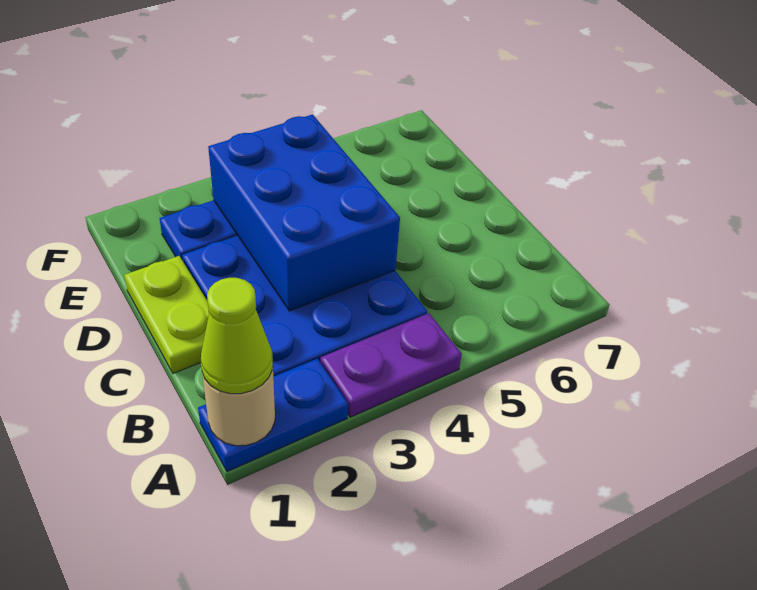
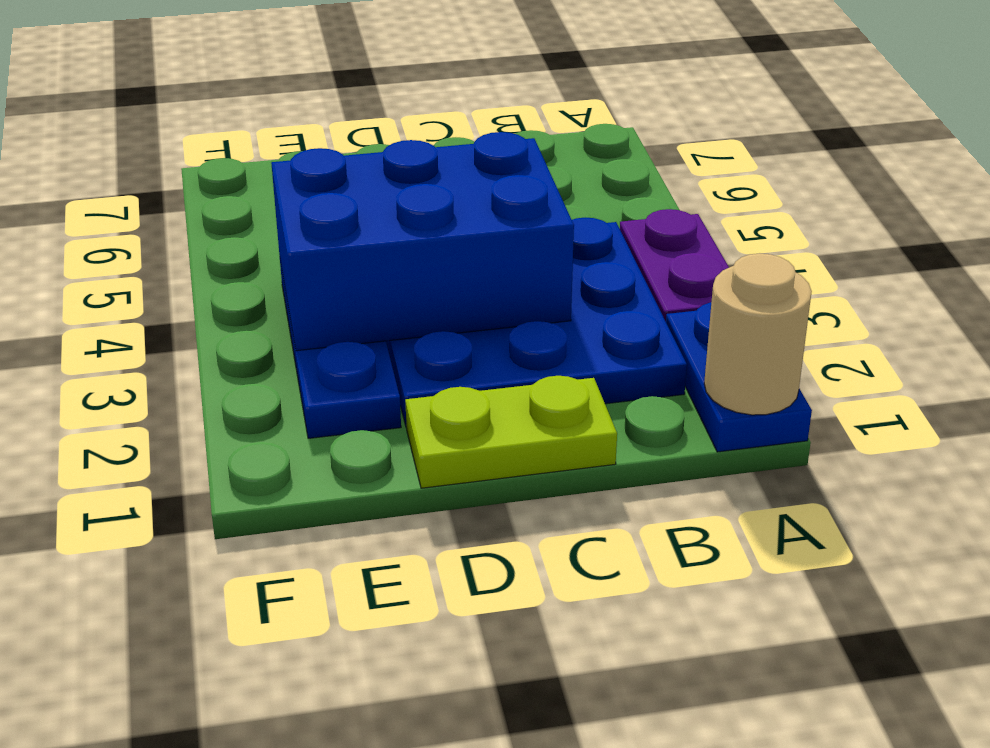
lime cone A1 level 3 -> none

